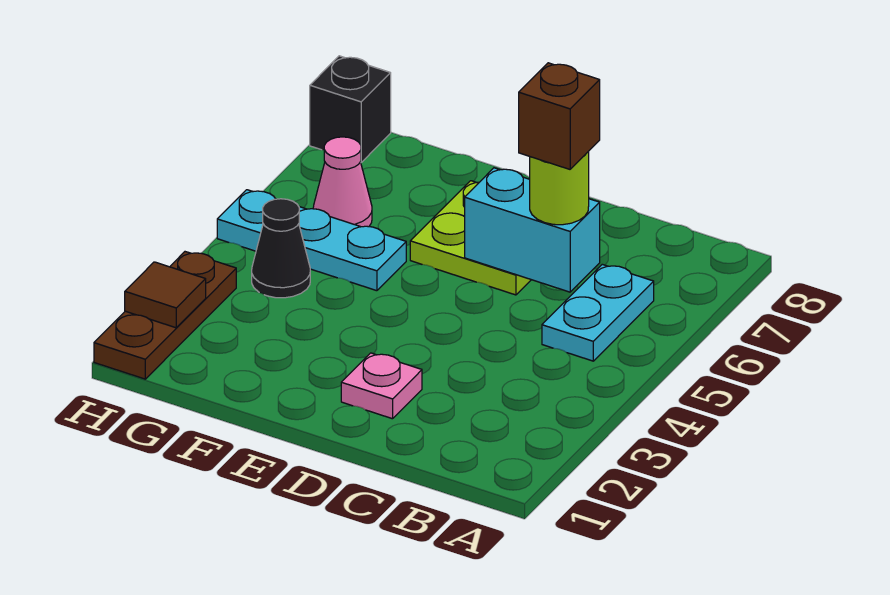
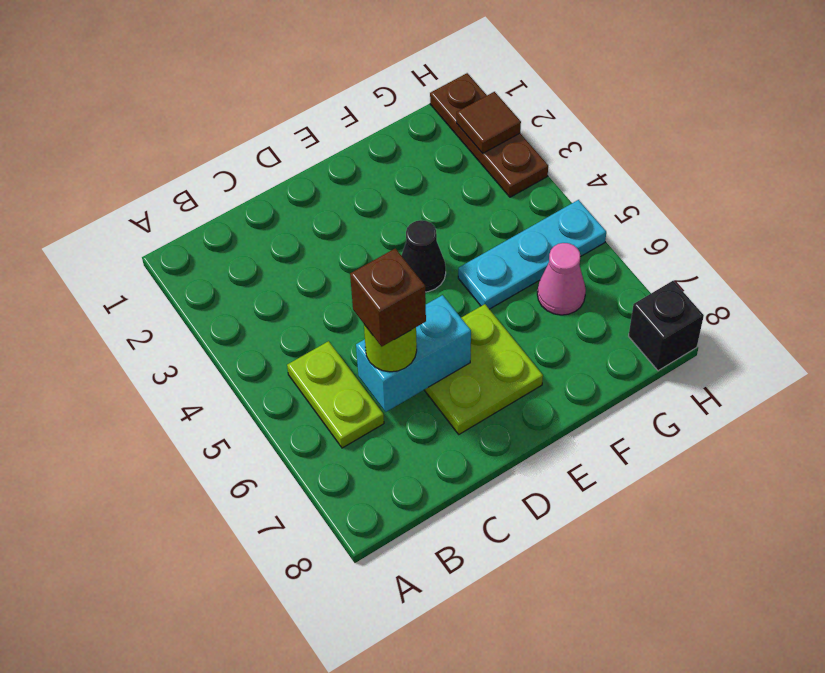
cyan plate B5:B6 level 1 -> lime plate B5:B6 level 1
pink plate D2 level 1 -> none
black cone G4 level 1 -> black cone E4 level 1

